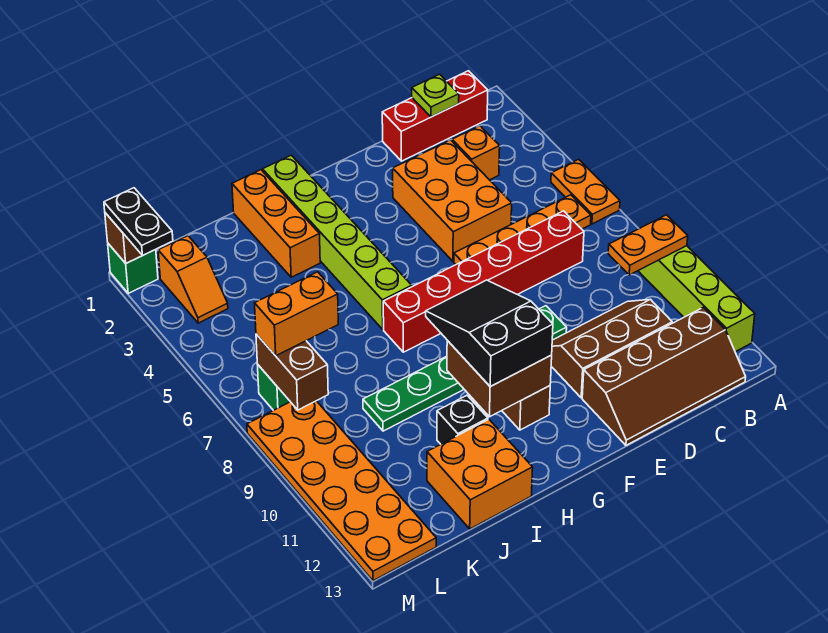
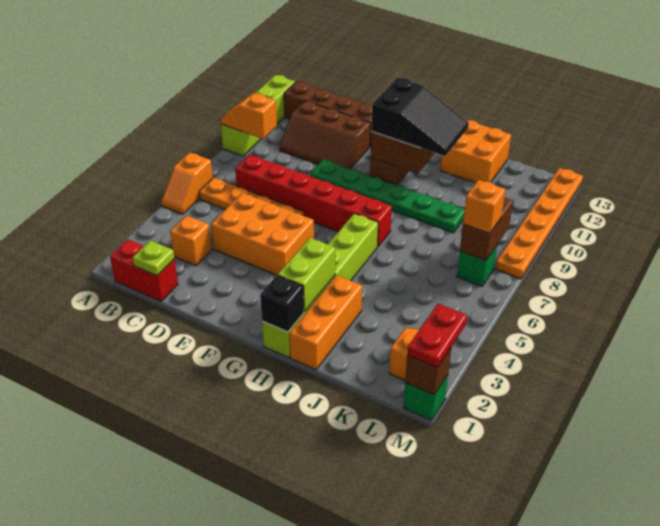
orange plate A5:A6 level 1 -> orange slope A5:A6 level 1 top 6
orange plate A9:B9 level 2 -> orange slope A9:B9 level 2 top B
red brick B1:D1 level 1 -> red brick B1:C1 level 1
orange brick D3:E5 level 1 -> orange brick D4:F5 level 1
black slope G9:H11 level 3 top 11 -> black slope G10:I11 level 3 top G
none -> lime brick H2:H3 level 2
black brick I11 level 1 -> black brick H1 level 2
orange brick K7:L7 level 3 -> orange brick L7 level 3
orange plate L8:M13 level 1 -> orange plate M8:M13 level 1
black plate M1:M2 level 3 -> red plate M1:M2 level 3

